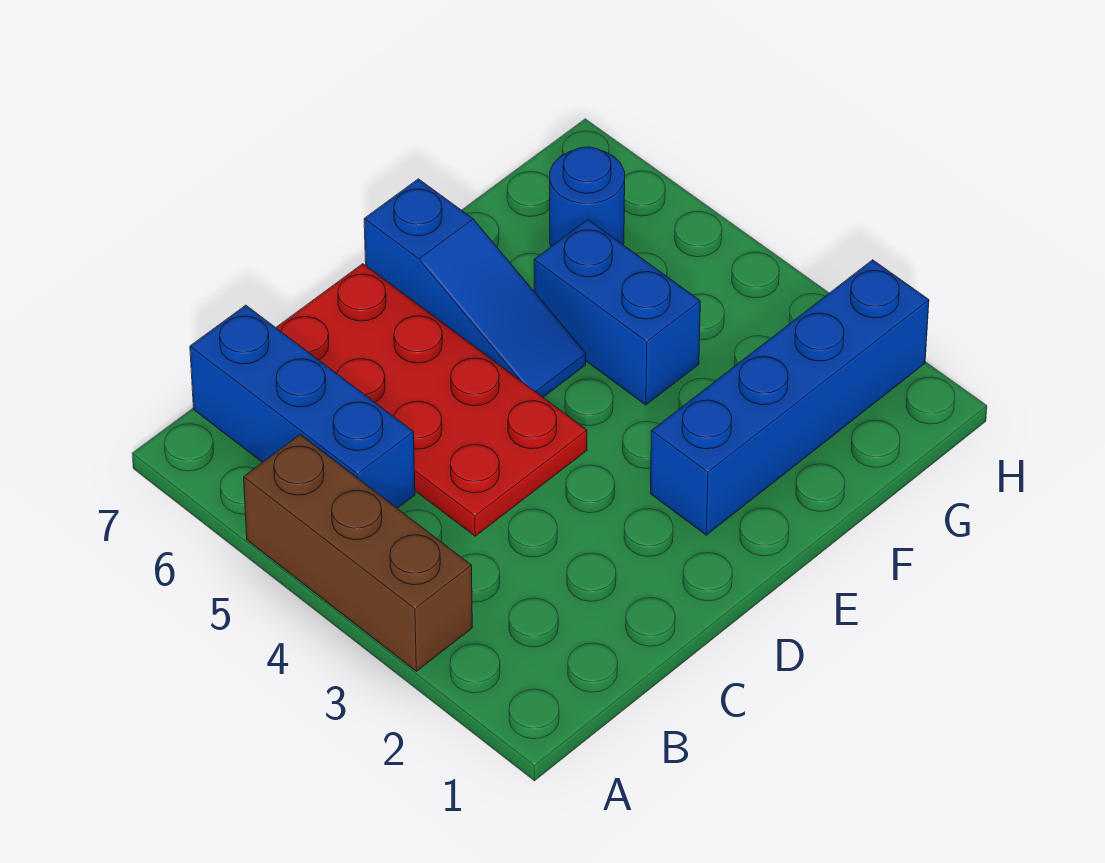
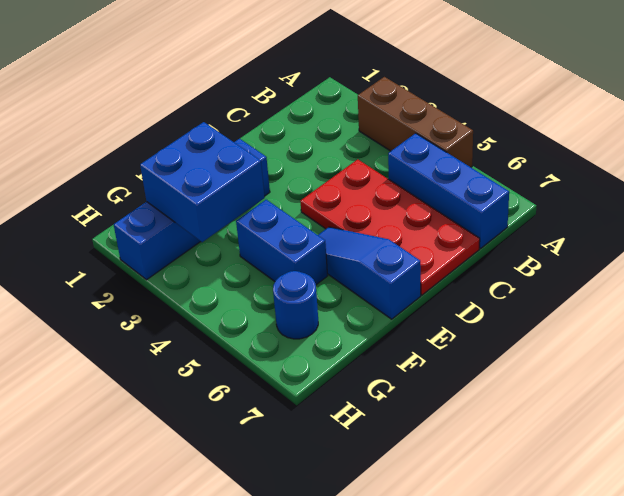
none -> blue brick F2:G3 level 2

